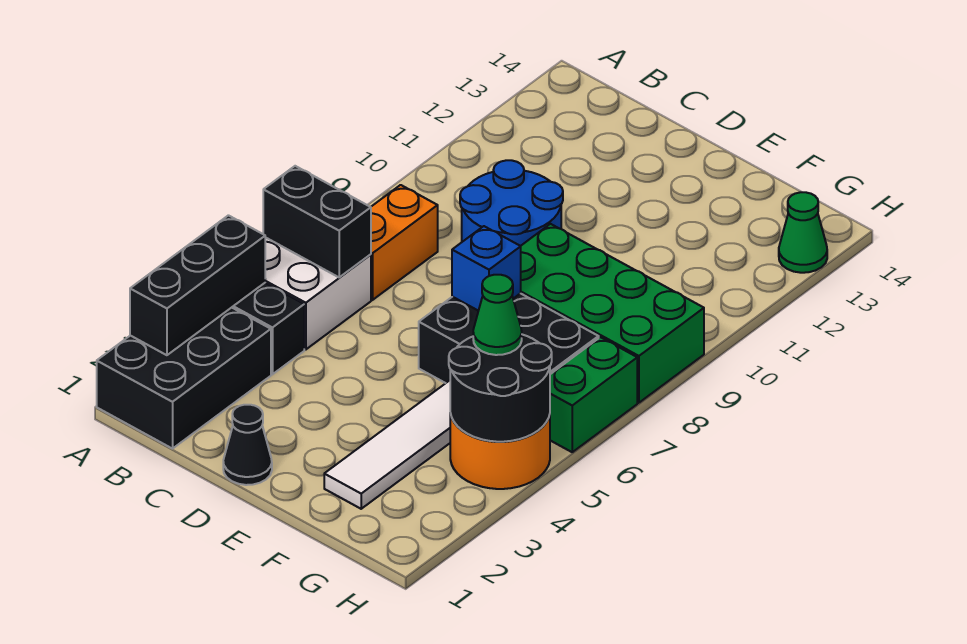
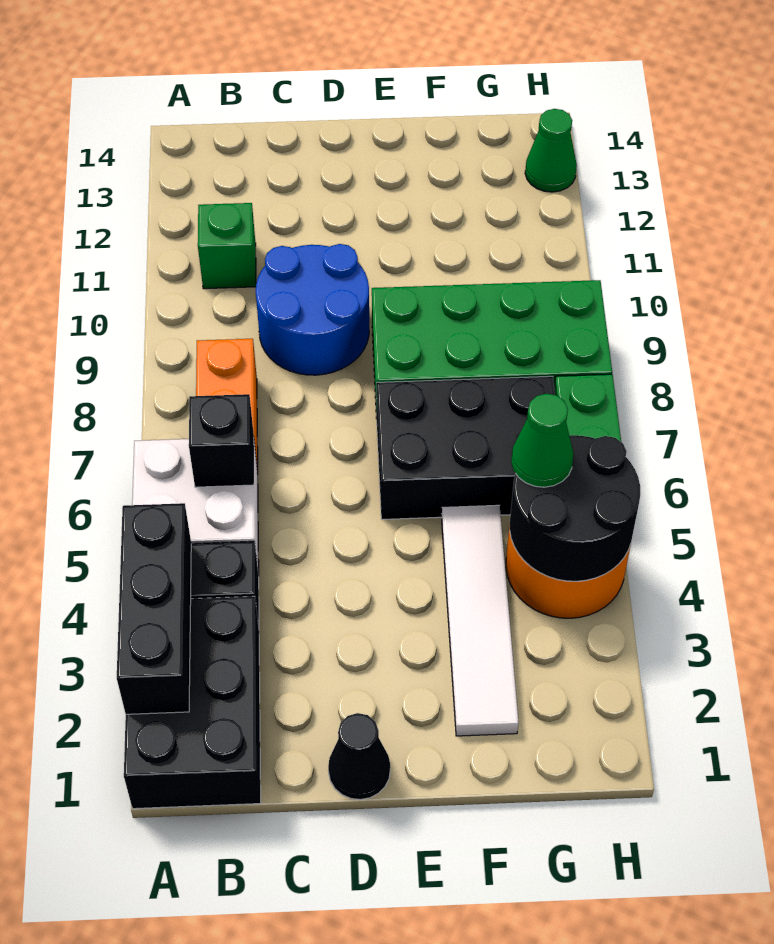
black brick A6:B6 level 2 -> black brick B6 level 2
none -> green brick B11 level 1
blue brick E7 level 2 -> none

